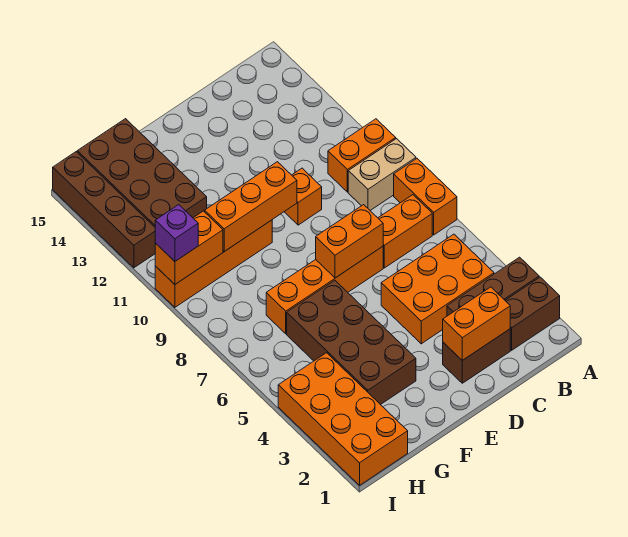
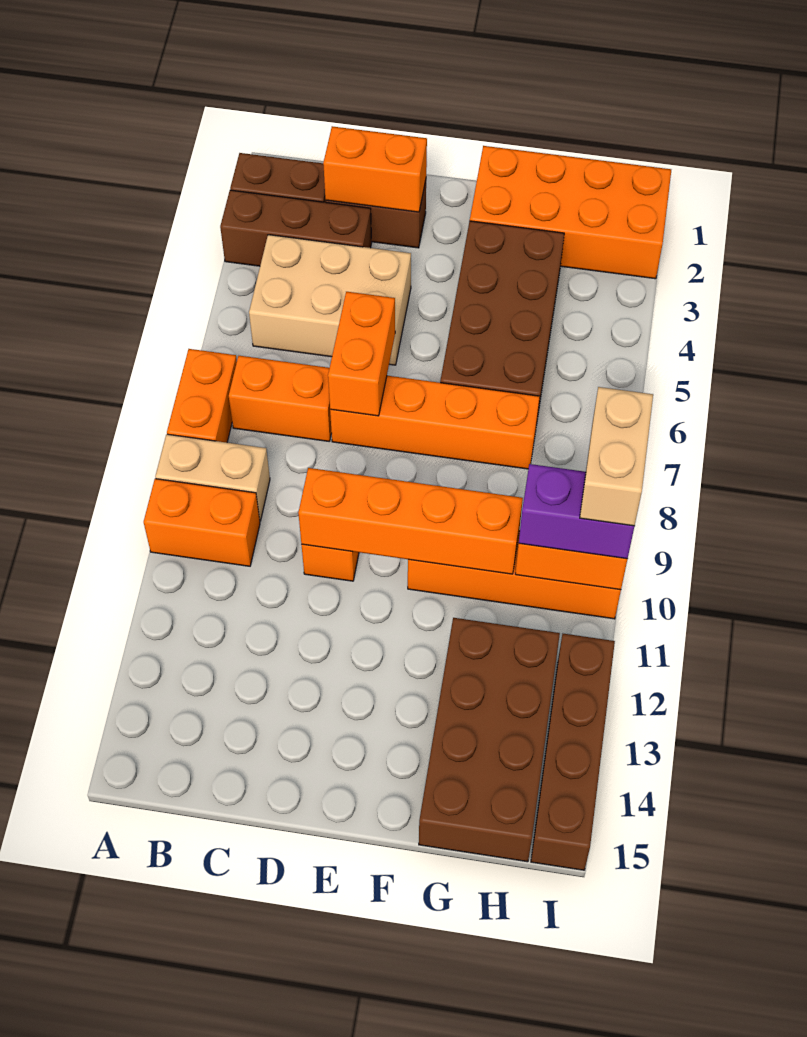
orange brick B4:D5 level 1 -> tan brick B4:D5 level 1
orange brick D7:E7 level 2 -> orange brick D6:D7 level 2
orange brick E10:G10 level 2 -> orange brick D10:G10 level 2
orange brick H1:I4 level 1 -> orange brick F1:I2 level 1
none -> tan brick I9:I10 level 4
purple brick I10 level 3 -> purple brick H10:I10 level 3

